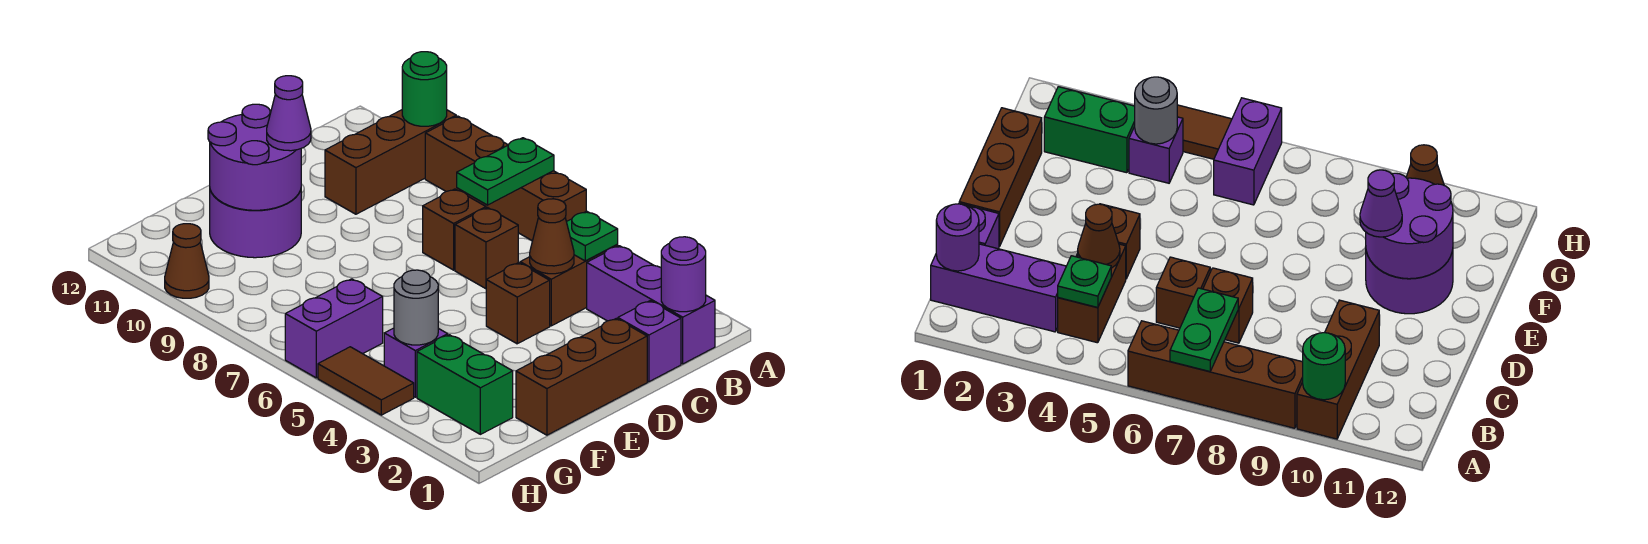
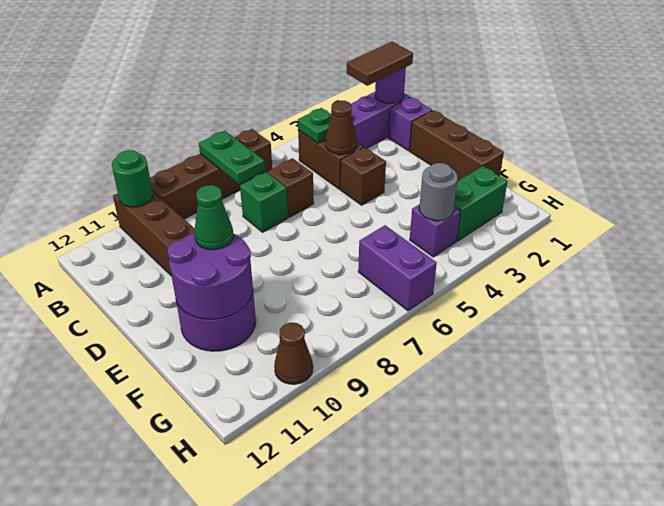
brown brick C7 level 1 -> green brick C7 level 1
purple cone E10 level 3 -> green cone E10 level 3
brown tile H4:H5 level 1 -> brown tile B1:B2 level 3

